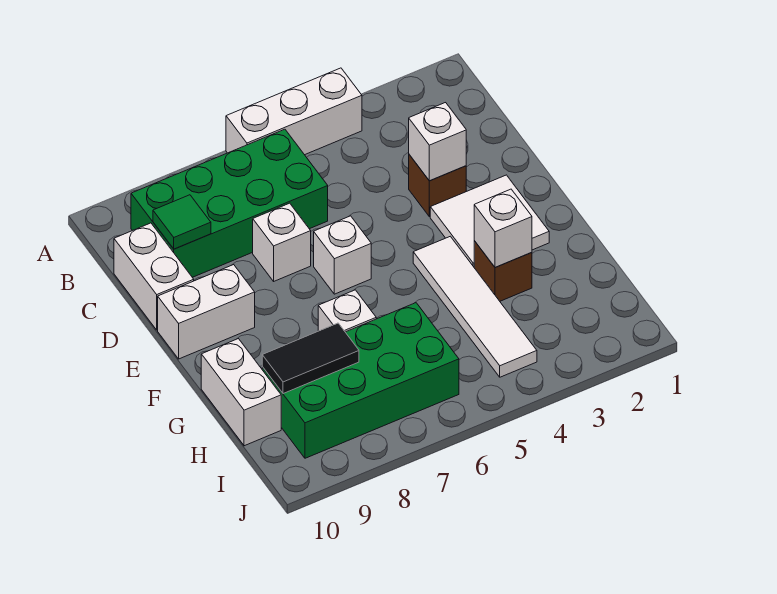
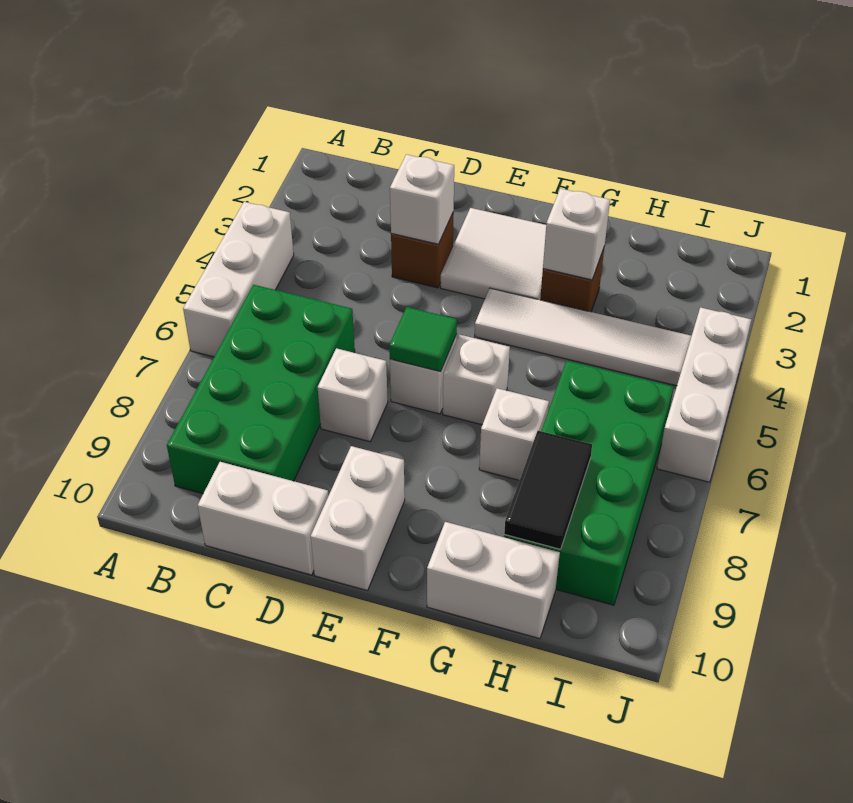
green tile C9 level 2 -> green tile E6 level 2
none -> white brick F6 level 1
none -> white brick J4:J6 level 1

